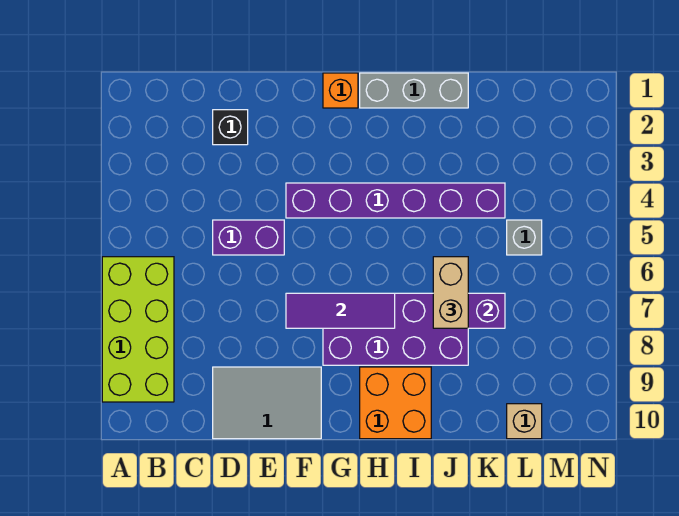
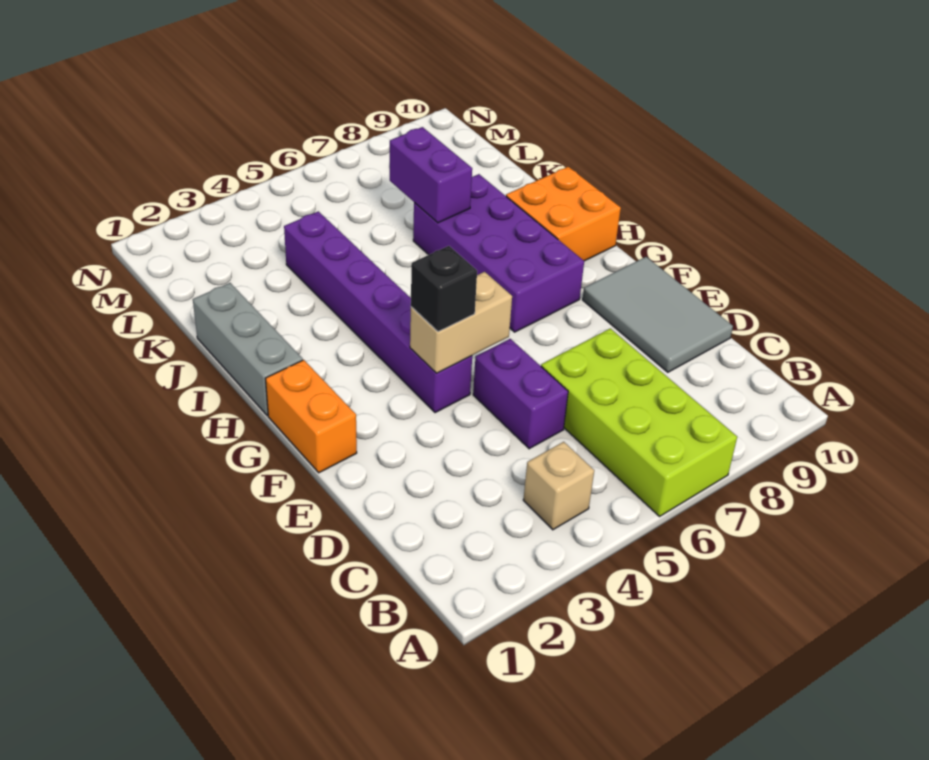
lime brick A6:B9 level 1 -> lime brick A6:D7 level 1
black brick D2 level 1 -> black brick F4 level 3
purple tile F7:H7 level 2 -> none
orange brick G1 level 1 -> orange brick F1:G1 level 1
tan brick J6:J7 level 3 -> tan brick F4:F5 level 2
grey brick L5 level 1 -> none
tan brick L10 level 1 -> tan brick B4 level 1

